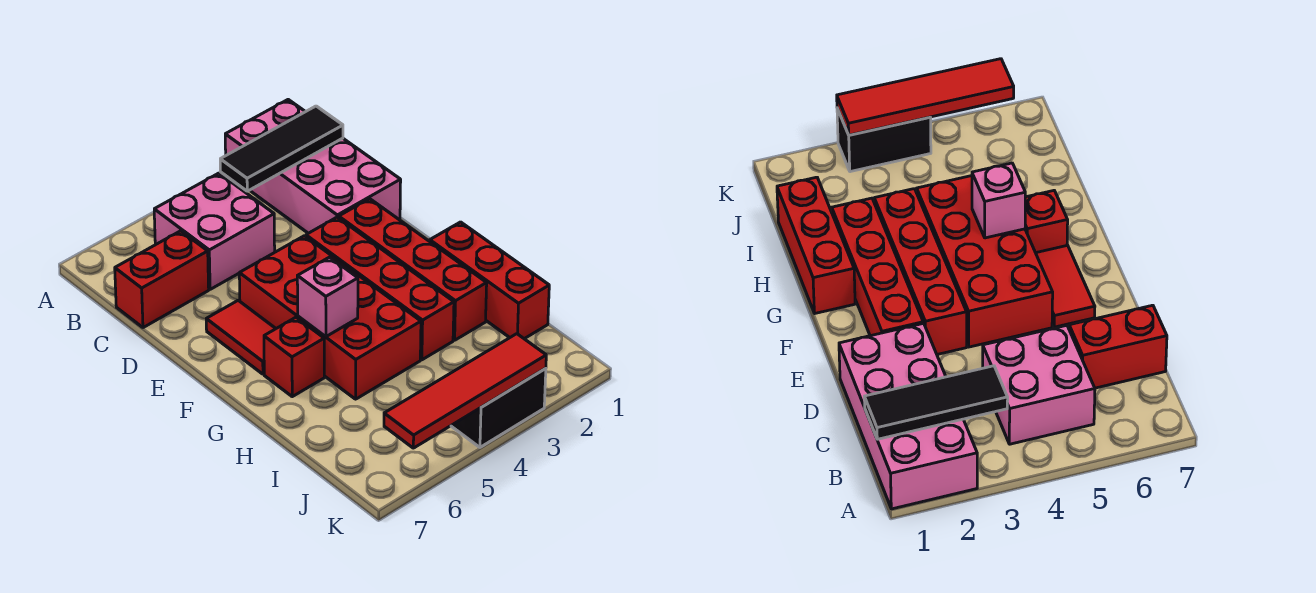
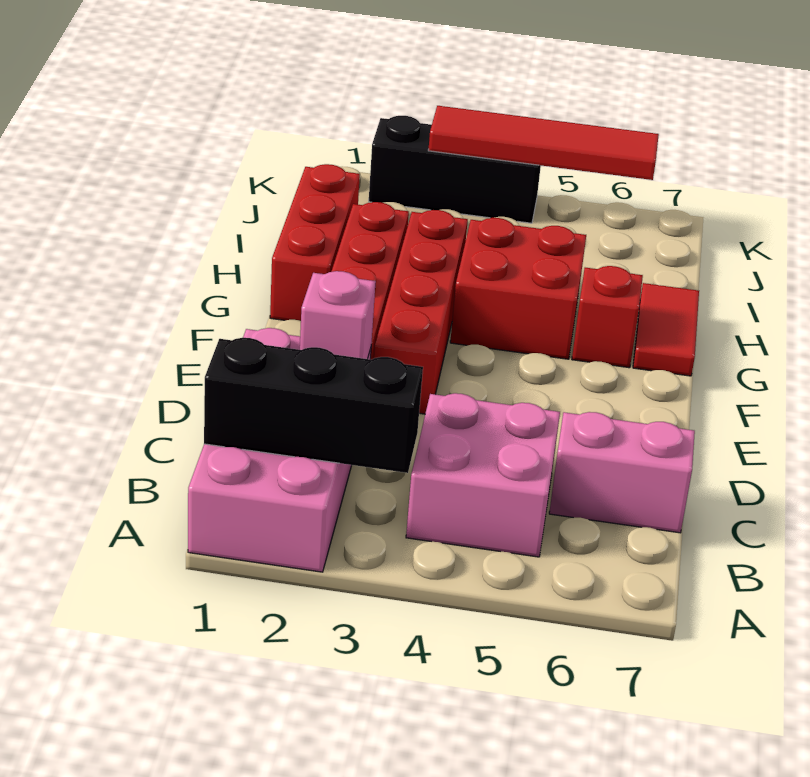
black tile B1:B3 level 2 -> black brick B1:B3 level 2
red brick C6:C7 level 1 -> pink brick C6:C7 level 1
red brick E4:H5 level 1 -> red brick G4:H5 level 1
red tile E6:F6 level 1 -> red tile G7:H7 level 1
pink brick G5 level 2 -> pink brick D2 level 2
black brick K3:K4 level 1 -> black brick K2:K4 level 1

